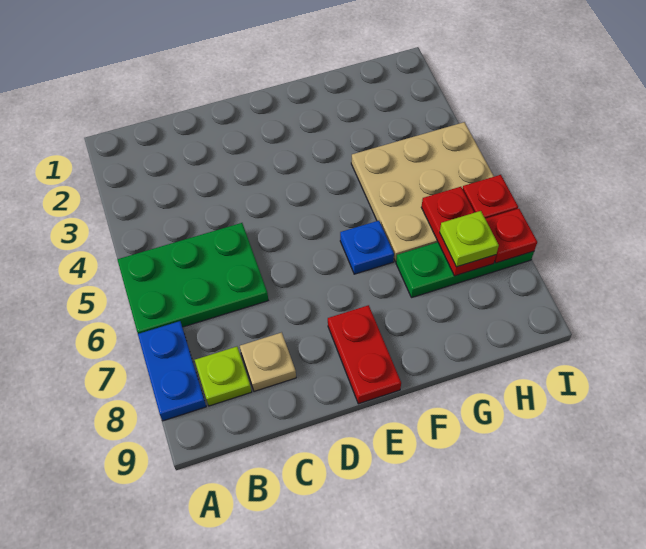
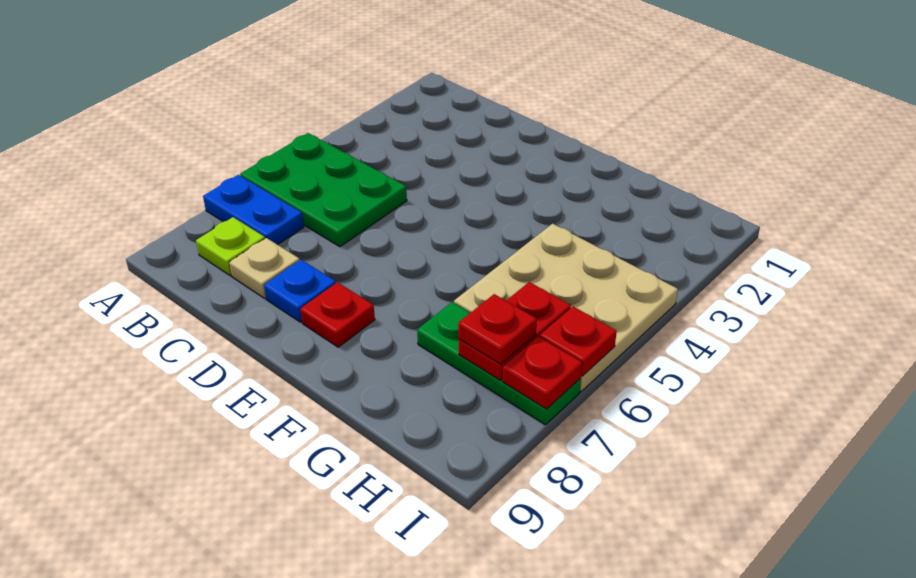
blue plate A7:A8 level 1 -> blue plate A7:B7 level 1
red plate E8:E9 level 1 -> red plate E8 level 1
blue plate F6 level 1 -> blue plate D8 level 1
lime plate H7 level 3 -> red plate H7 level 3

